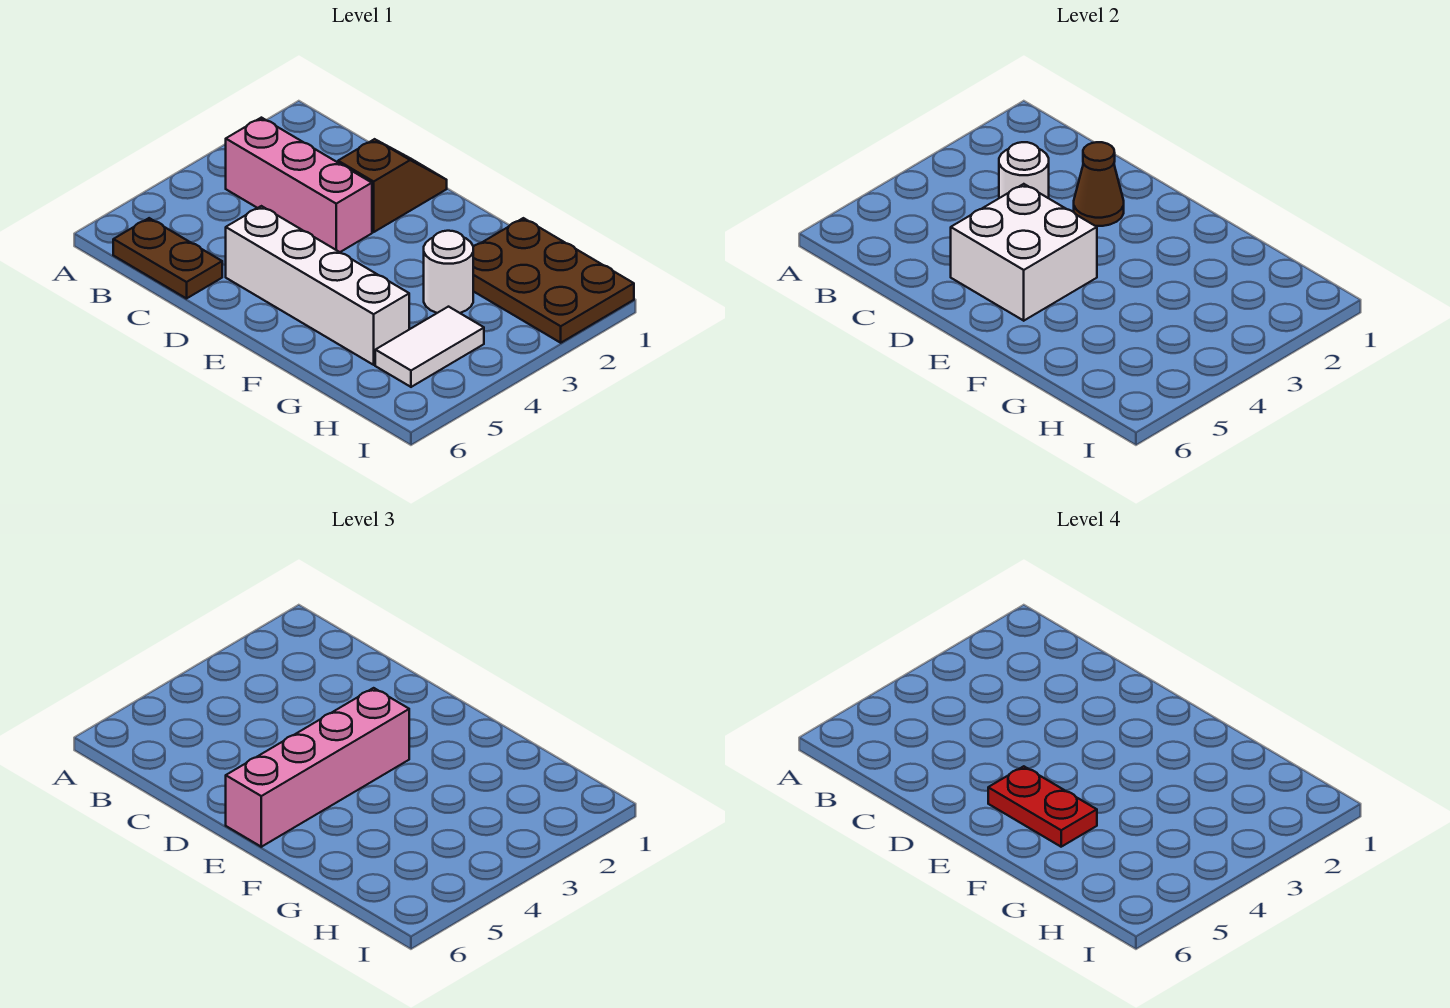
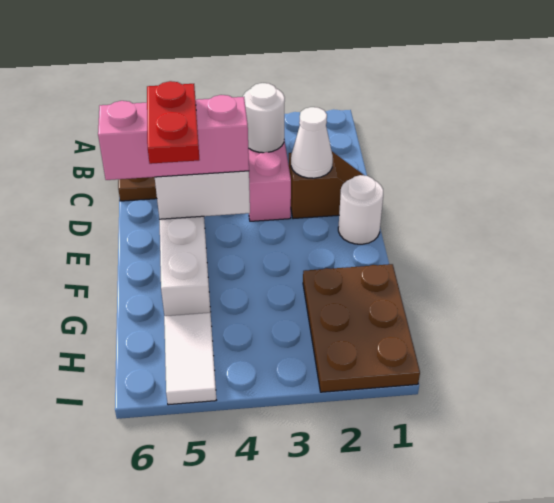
brown cone D2 level 2 -> white cone D2 level 2
pink brick E3:E6 level 3 -> pink brick E4:E6 level 3
white round brick G3 level 1 -> white round brick E1 level 1
white tile H4:H5 level 1 -> white tile H5:I5 level 1

